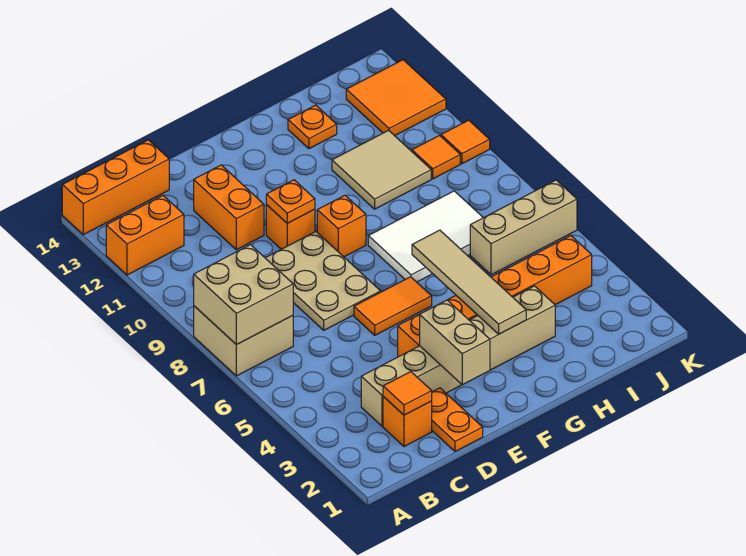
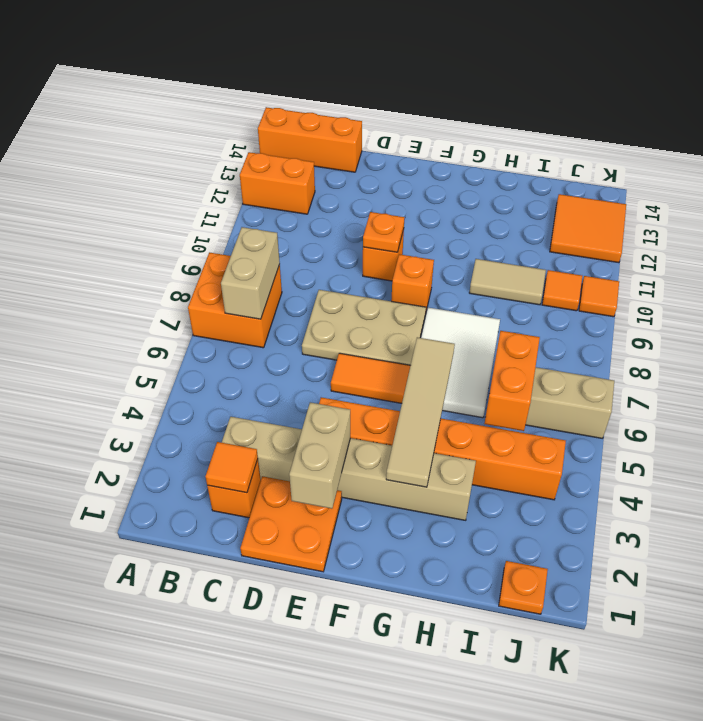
tan brick A7:B8 level 1 -> orange brick A7:B8 level 1
tan brick A7:B8 level 2 -> tan brick B7:B8 level 2
orange plate D1:D2 level 1 -> orange plate D1:E2 level 1
tan plate D7:E9 level 1 -> tan plate D7:F8 level 1
orange brick D11:D12 level 1 -> orange brick I5:I6 level 2
white tile G7:I8 level 1 -> white tile G6:H8 level 1
tan tile H10:I11 level 1 -> tan tile H10:I10 level 1
orange plate H13 level 1 -> orange plate J1 level 1

